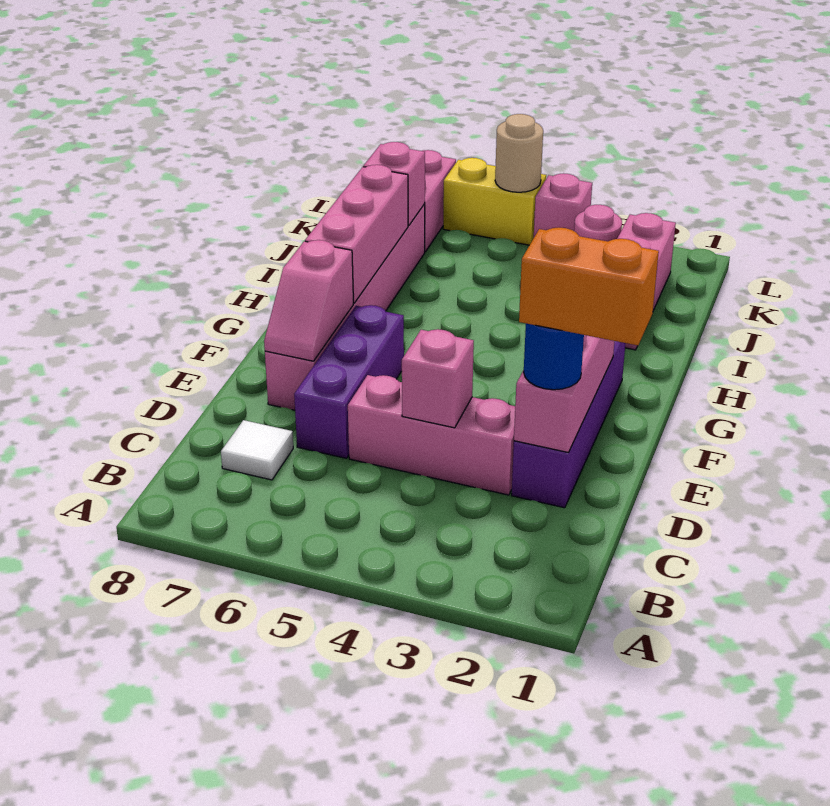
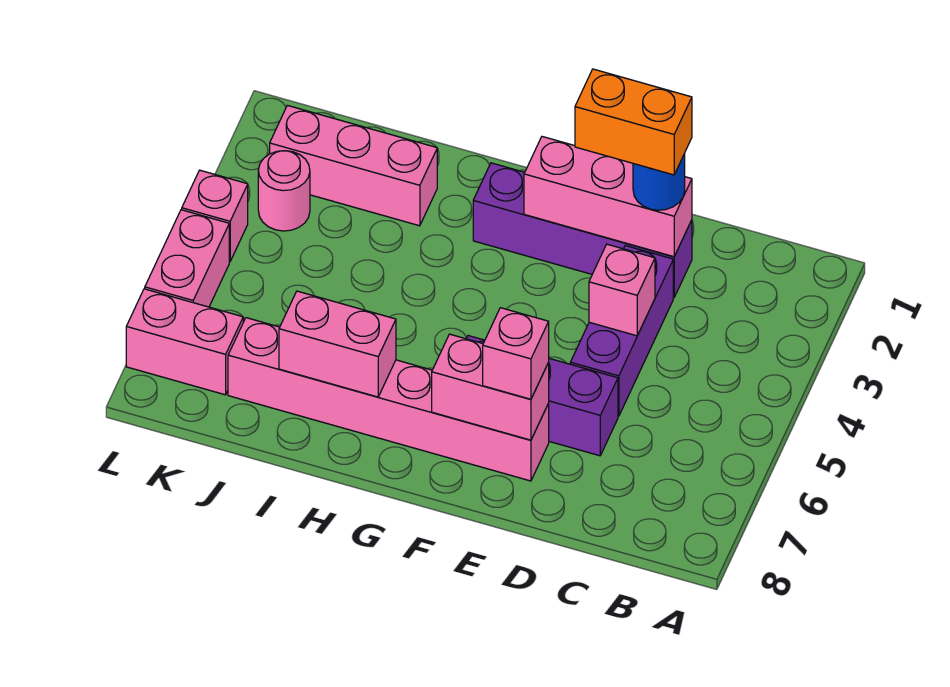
white tile C7 level 1 -> none
orange brick D1:D2 level 4 -> orange brick D2:E2 level 4
pink brick D3:D5 level 1 -> purple brick D3:D5 level 1
pink slope E7:F7 level 2 top F -> pink brick E7:F7 level 2
pink brick G7:I7 level 2 -> pink brick H7:I7 level 2
pink brick J7 level 2 -> pink brick E7 level 3
yellow brick L5:L6 level 1 -> pink brick L5:L6 level 1
tan round brick L5 level 2 -> none

